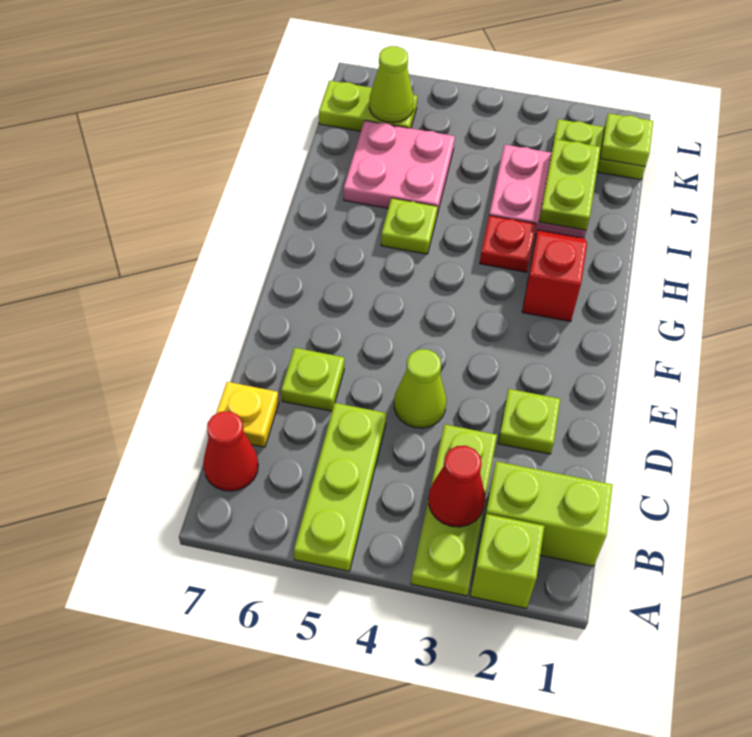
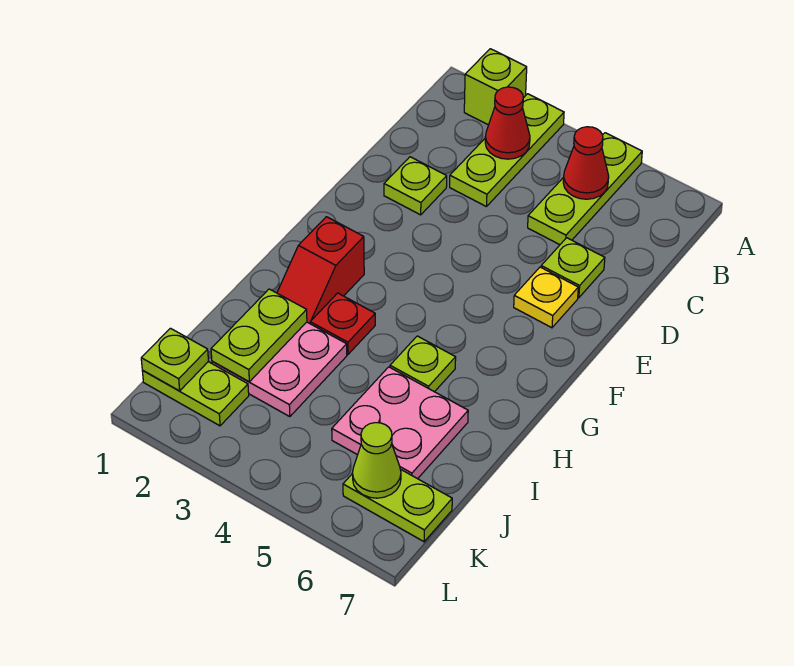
lime brick B1:B2 level 1 -> none
red cone B7 level 1 -> red cone B5 level 2
yellow plate C7 level 1 -> yellow plate E6 level 1
lime cone D4 level 1 -> none

